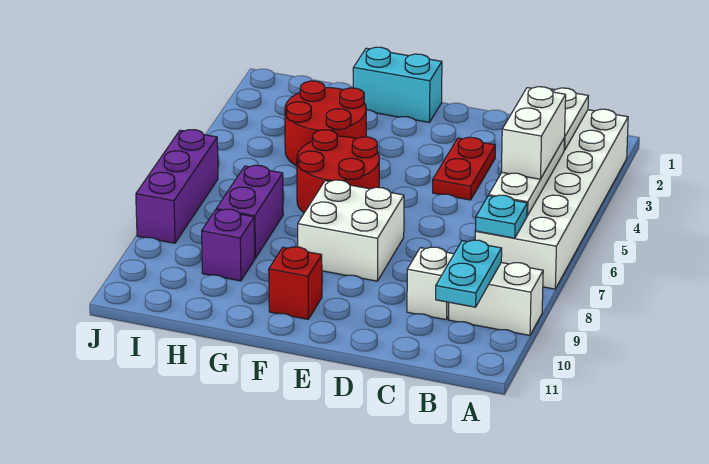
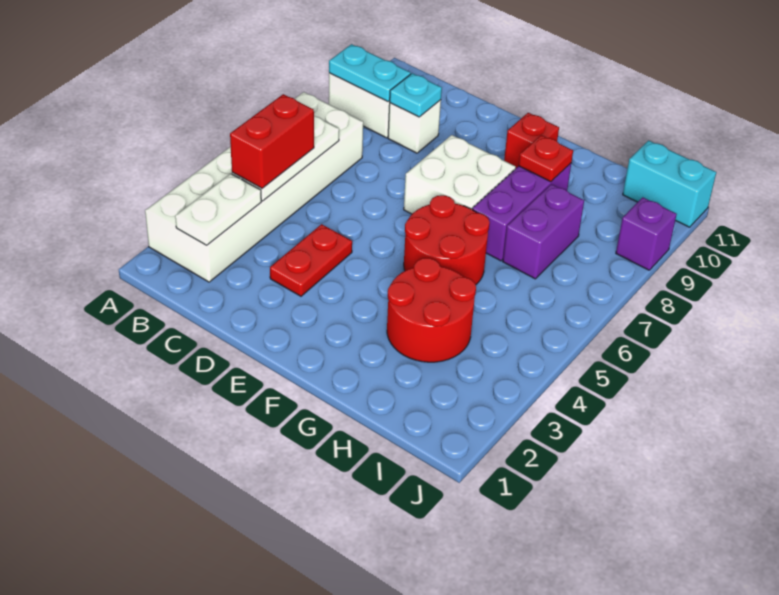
white brick B4:B5 level 3 -> red brick B4:B5 level 3
cyan plate B7 level 2 -> cyan plate C9 level 2
cyan plate B9:B10 level 2 -> cyan plate A9:B9 level 2
cyan brick F1:G1 level 1 -> cyan brick I11:J11 level 1
none -> red plate G9 level 2
purple brick H9 level 1 -> purple brick J9 level 1
purple brick J6:J8 level 1 -> purple brick G7:G9 level 1

